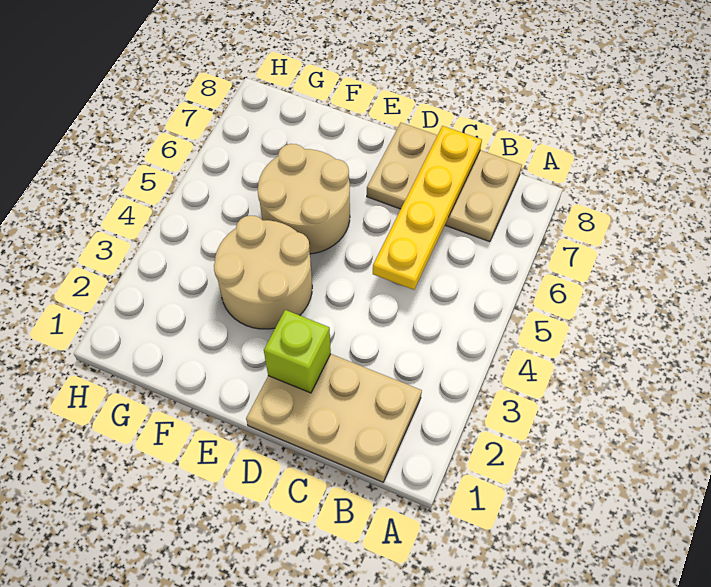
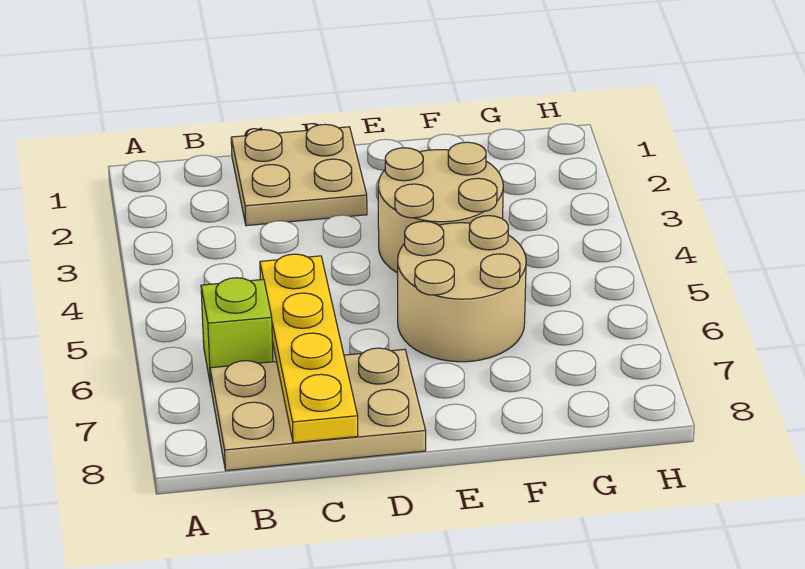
tan plate B1:D2 level 1 -> tan plate C1:D2 level 1
lime brick D2 level 2 -> lime brick B6 level 1

